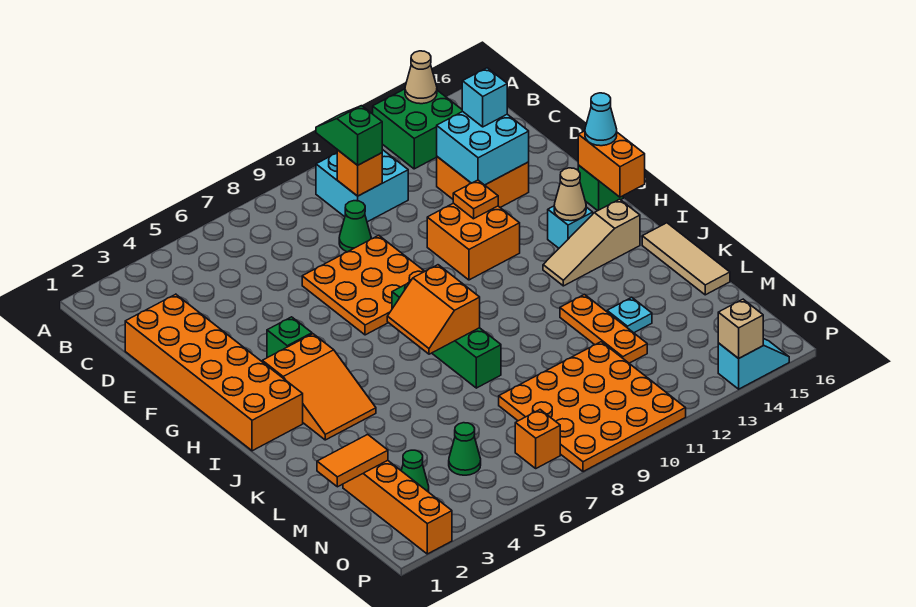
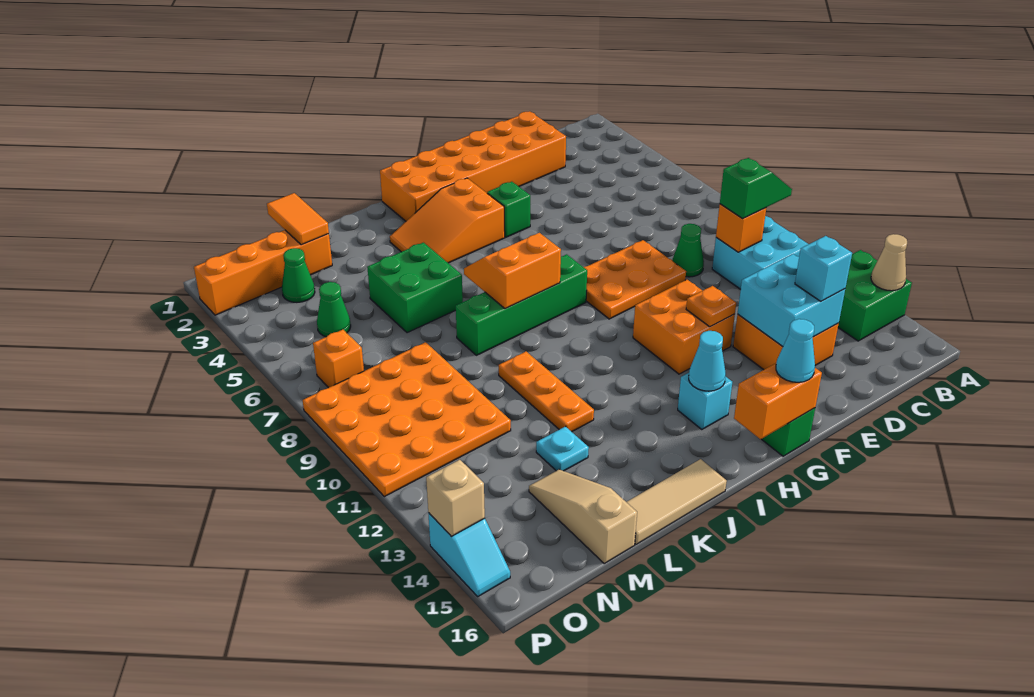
orange plate E7:G9 level 1 -> orange plate E8:G9 level 1
tan cone H14 level 2 -> cyan cone H14 level 2
tan slope I13:I15 level 1 top 15 -> tan slope M14:M16 level 1 top 16
none -> green brick K5:L6 level 1
orange plate K12:M12 level 1 -> orange plate K10:K12 level 1

